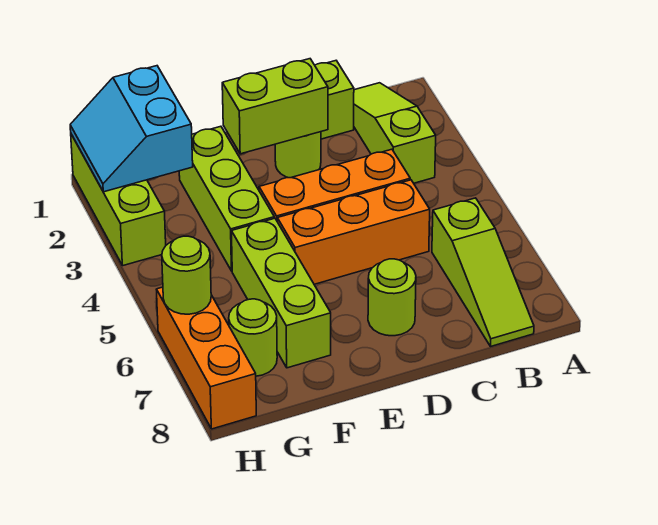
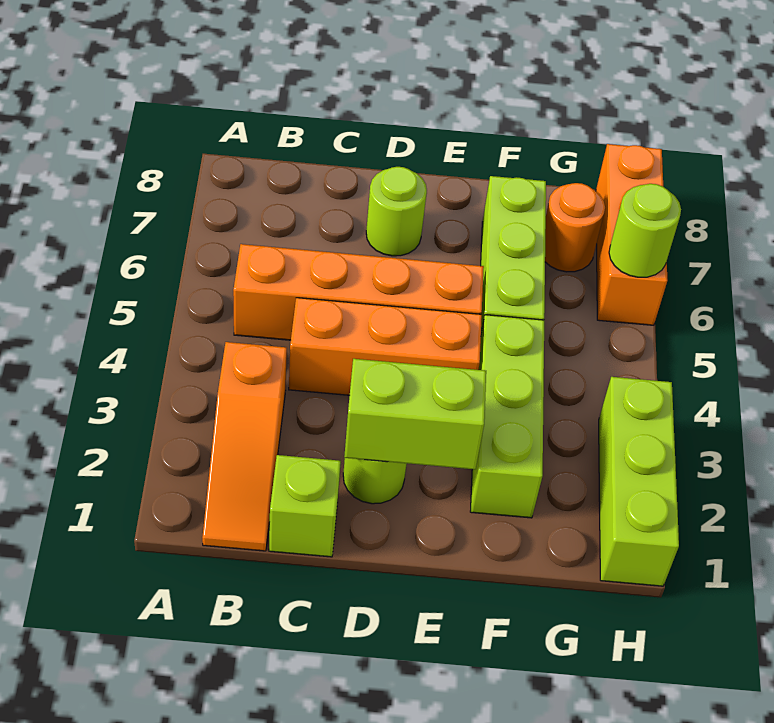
lime slope B1:B3 level 1 top 3 -> orange slope B1:B3 level 1 top 3
lime slope B6:B8 level 1 top 6 -> none
orange brick C5:E5 level 1 -> orange brick B5:E5 level 1
cyan slope G1:H2 level 2 top G -> none
lime round brick G7 level 1 -> orange round brick G7 level 1

